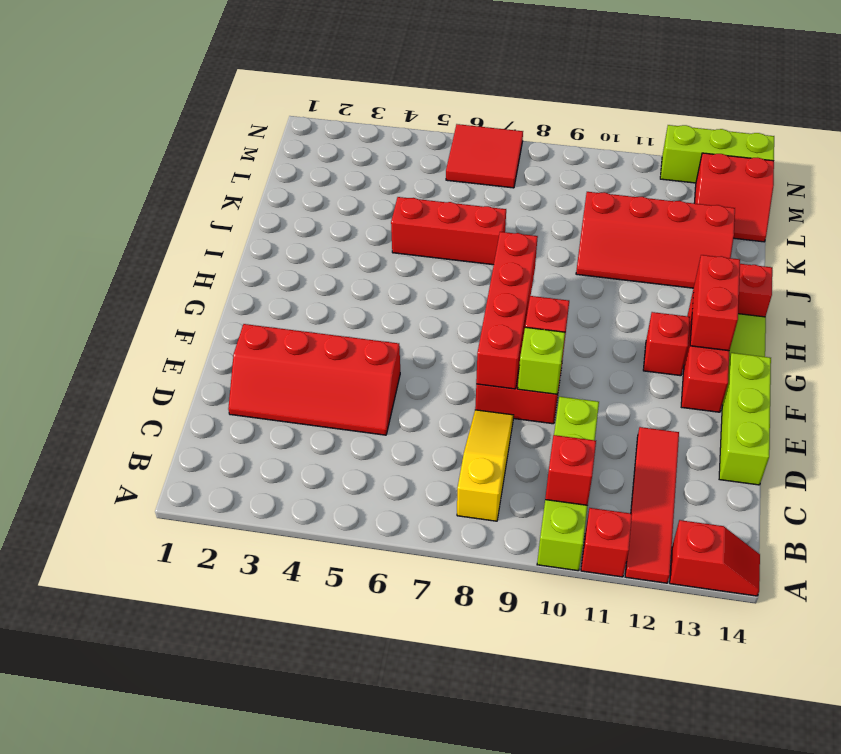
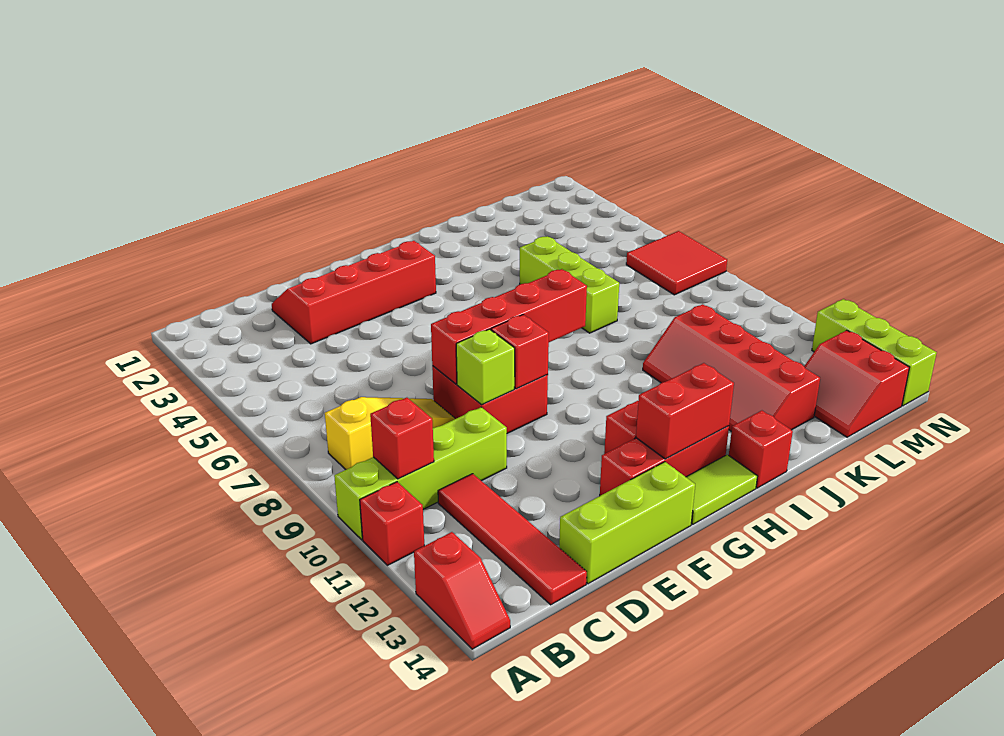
red tile A12:D12 level 1 -> red tile C11:C14 level 1
red slope D2:E5 level 1 top E -> red slope D2:G3 level 1 top 3
red brick J5:J7 level 1 -> lime brick J5:J7 level 1

